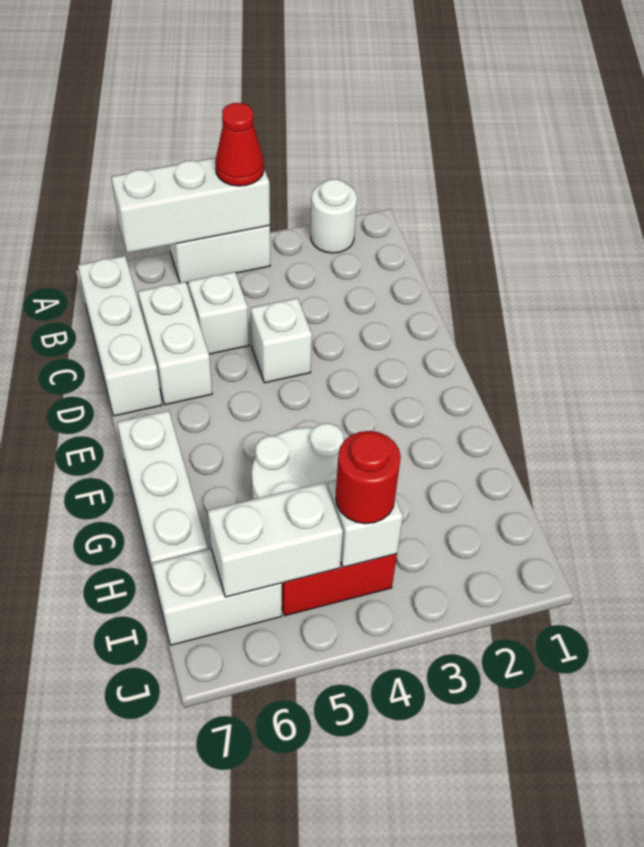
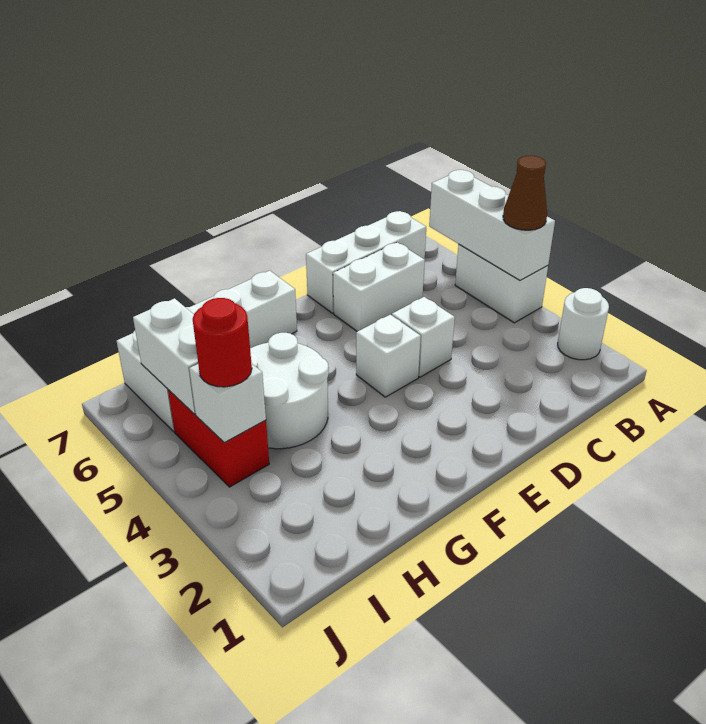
red cone A4 level 3 -> brown cone A4 level 3
white brick C5 level 1 -> white brick E4 level 1

